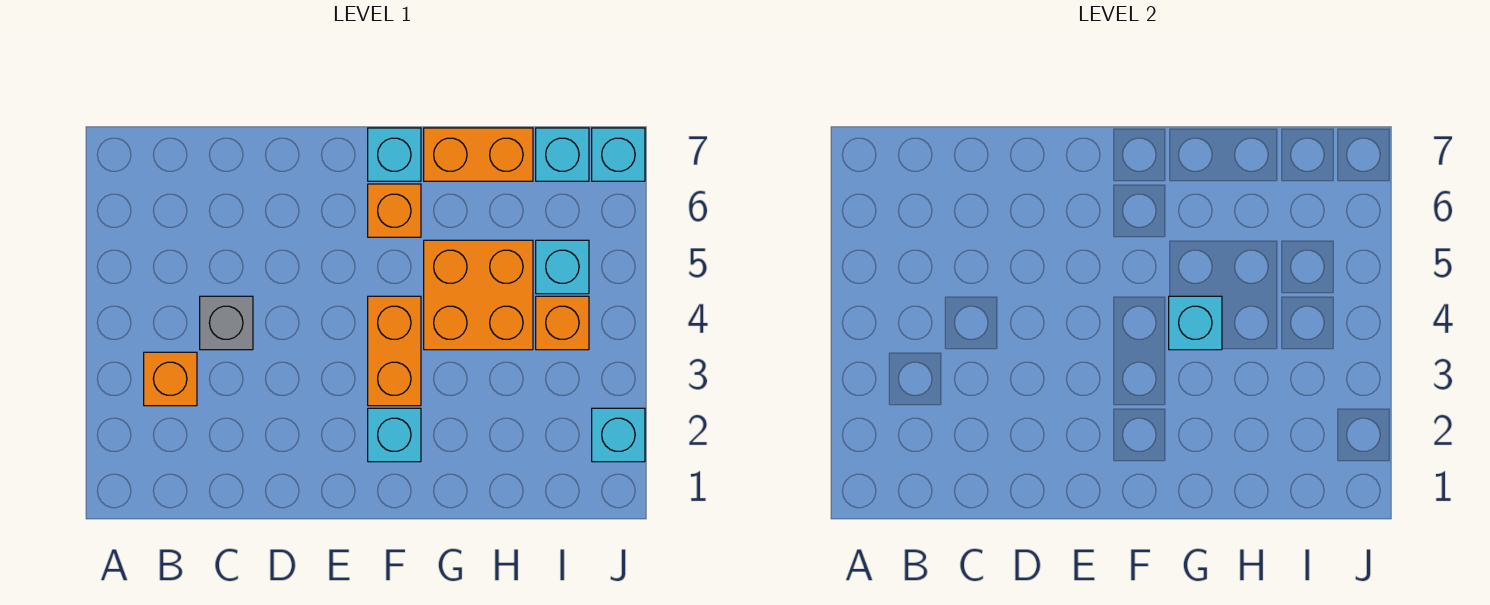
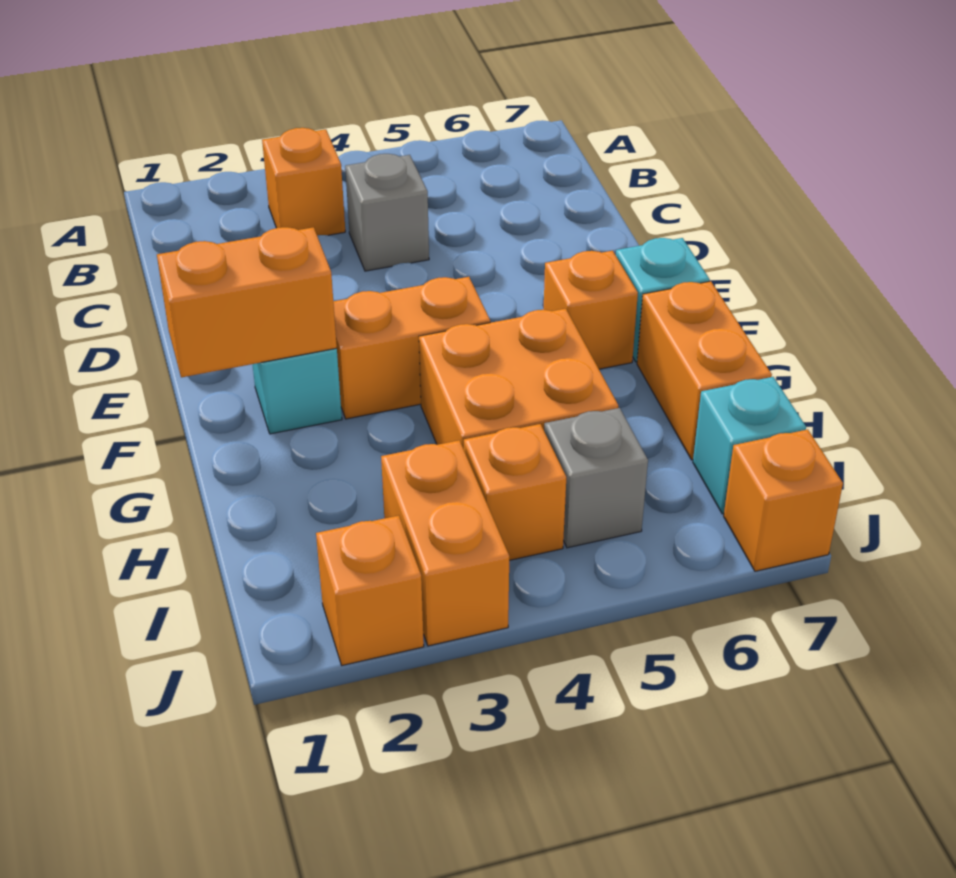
none -> orange brick F1:F2 level 2
cyan brick G4 level 2 -> none
none -> orange brick I3:J3 level 1
cyan brick I5 level 1 -> grey brick I5 level 1
cyan brick J2 level 1 -> orange brick J2 level 1
cyan brick J7 level 1 -> orange brick J7 level 1

